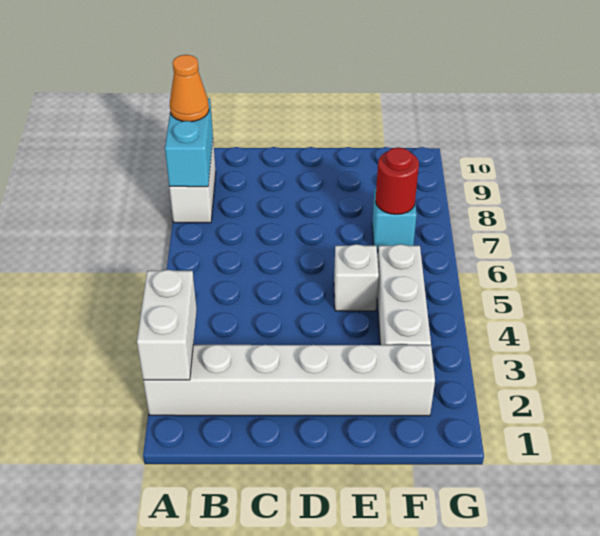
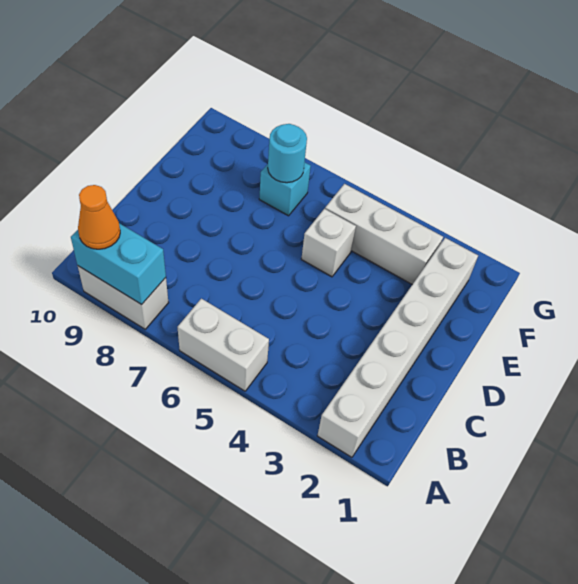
white brick A2:A3 level 2 -> white brick A5:A6 level 1
red round brick F7 level 2 -> cyan round brick F7 level 2

